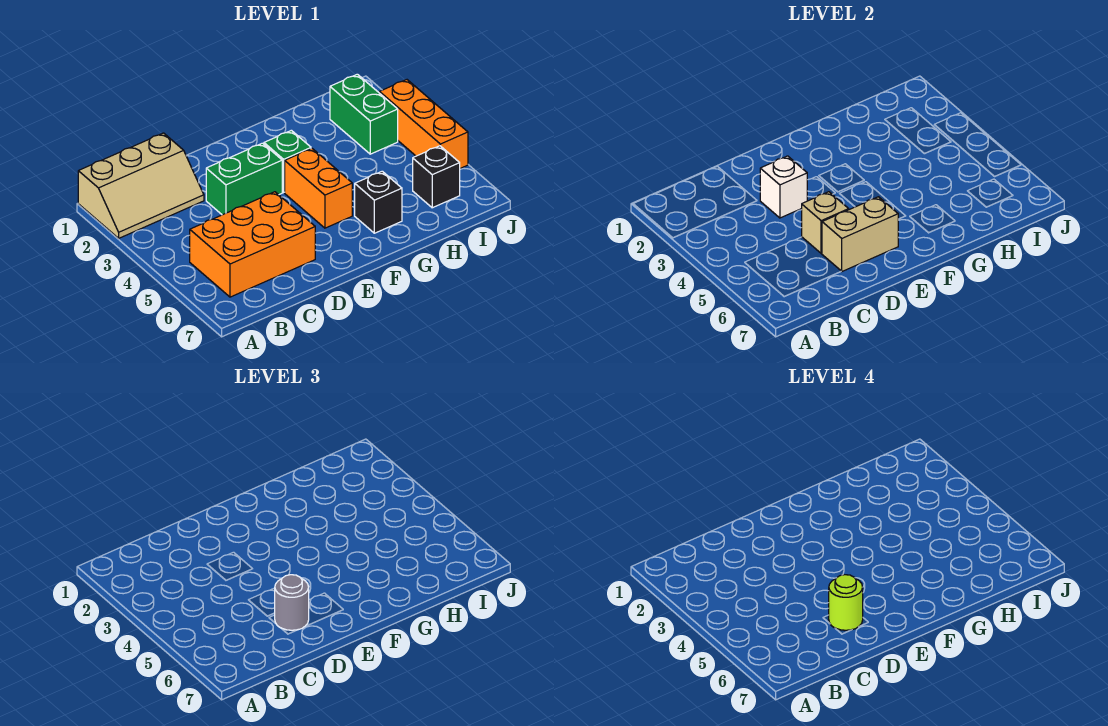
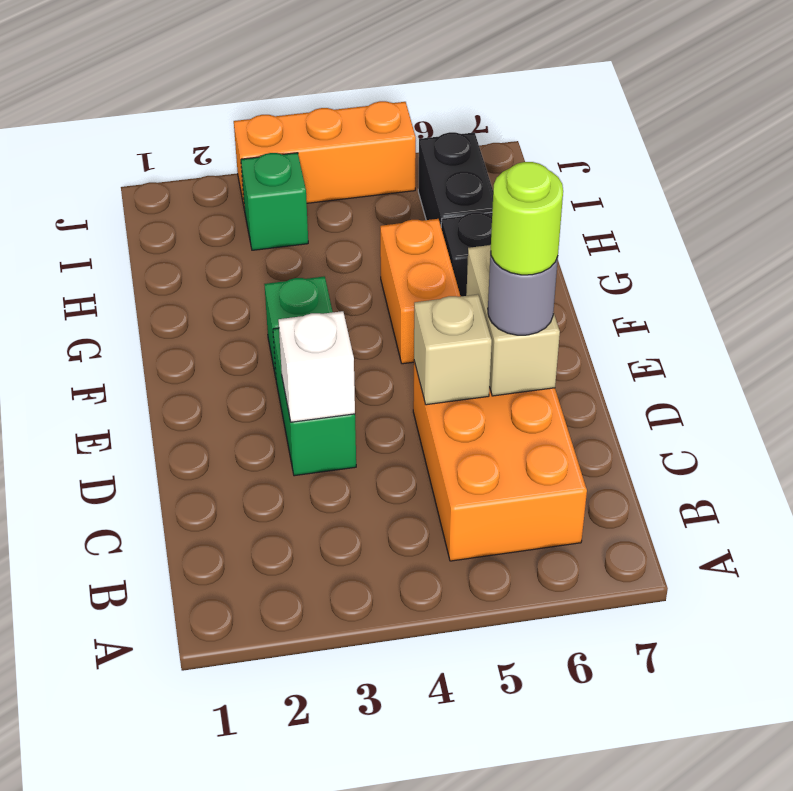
tan slope A1:C2 level 1 top 1 -> none
orange brick F4:F5 level 1 -> orange brick F5:G5 level 1
green brick I2:I3 level 1 -> green brick I3 level 1
black brick I6 level 1 -> black brick H6:I6 level 1

